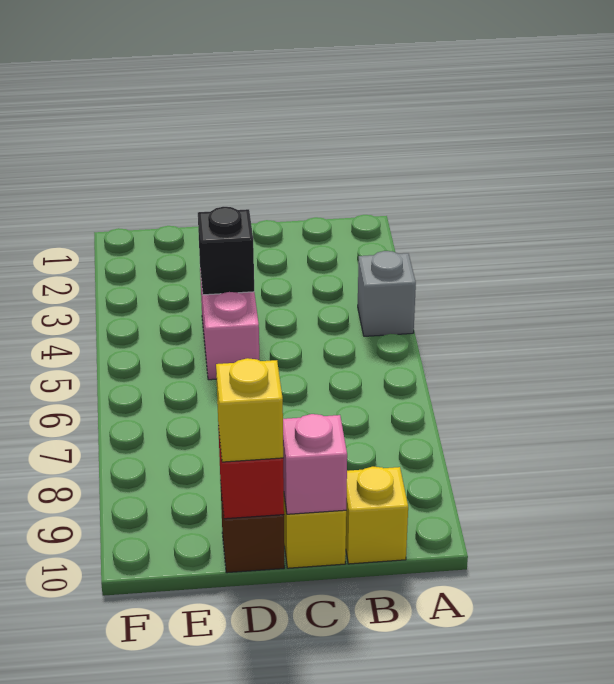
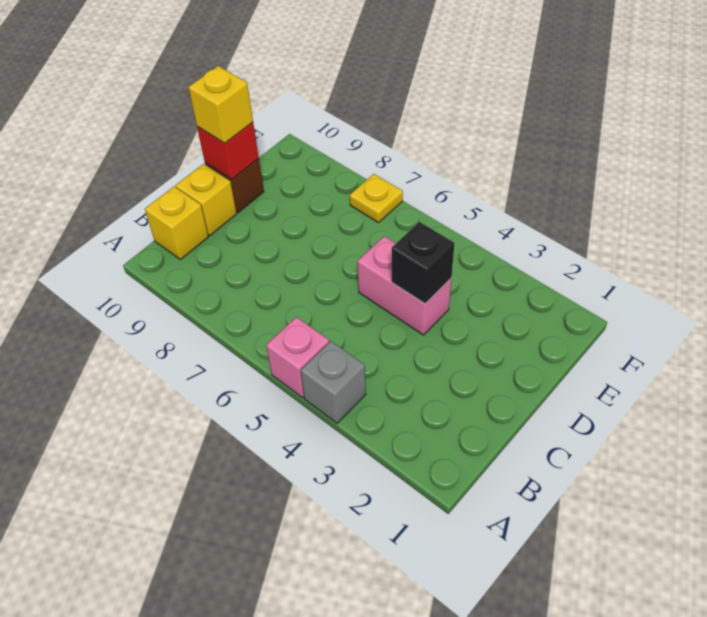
pink brick C10 level 2 -> pink brick A5 level 1
none -> yellow plate F7 level 1

